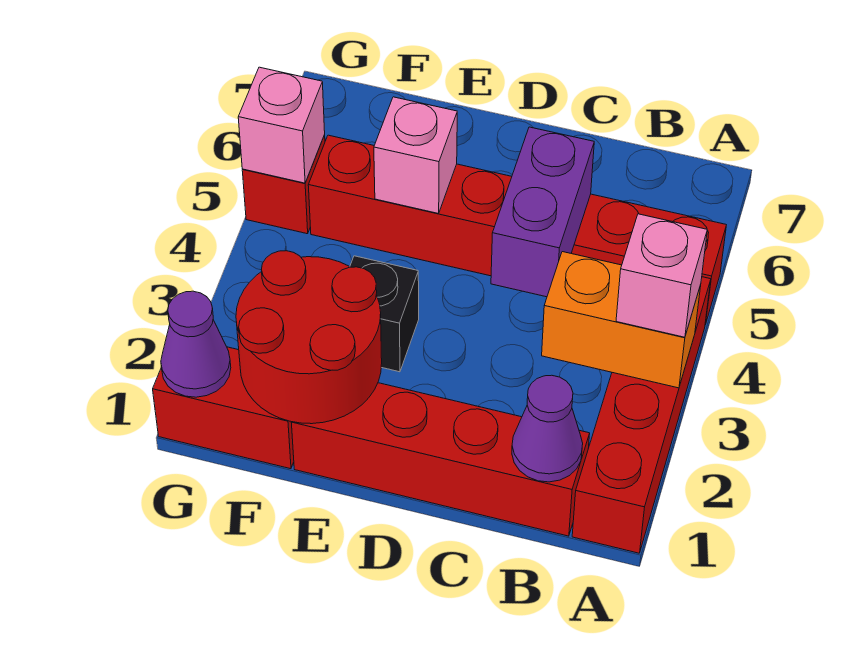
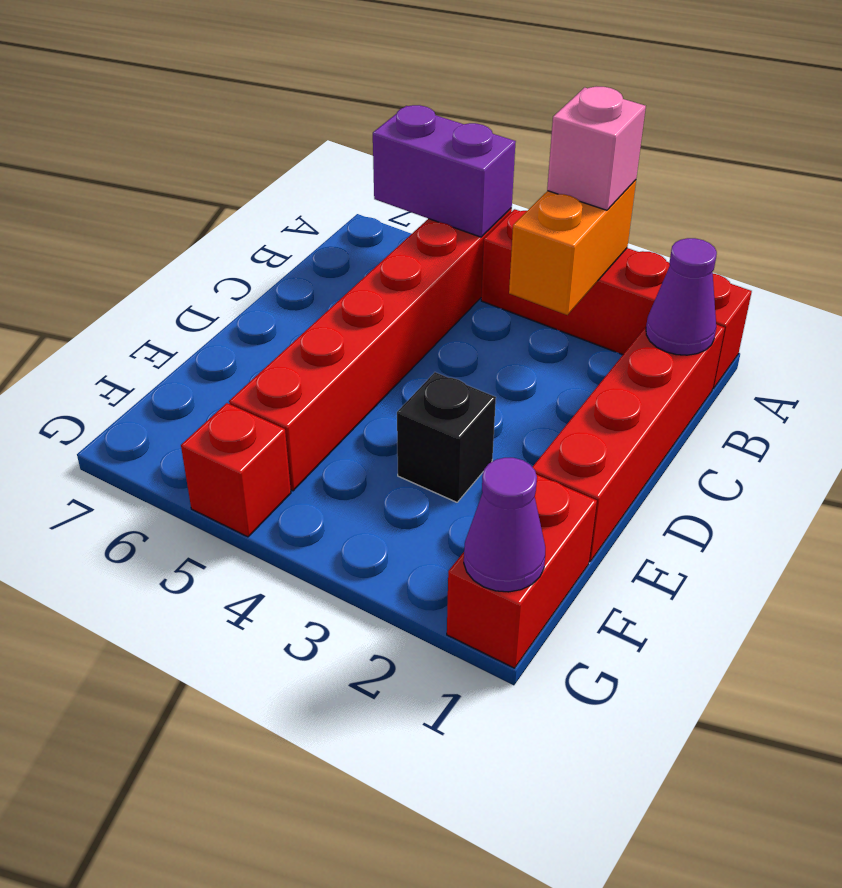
purple brick C4:C5 level 2 -> purple brick A5:A6 level 2
red round brick E1:F2 level 2 -> none
pink brick E5 level 2 -> none
pink brick G5 level 2 -> none

